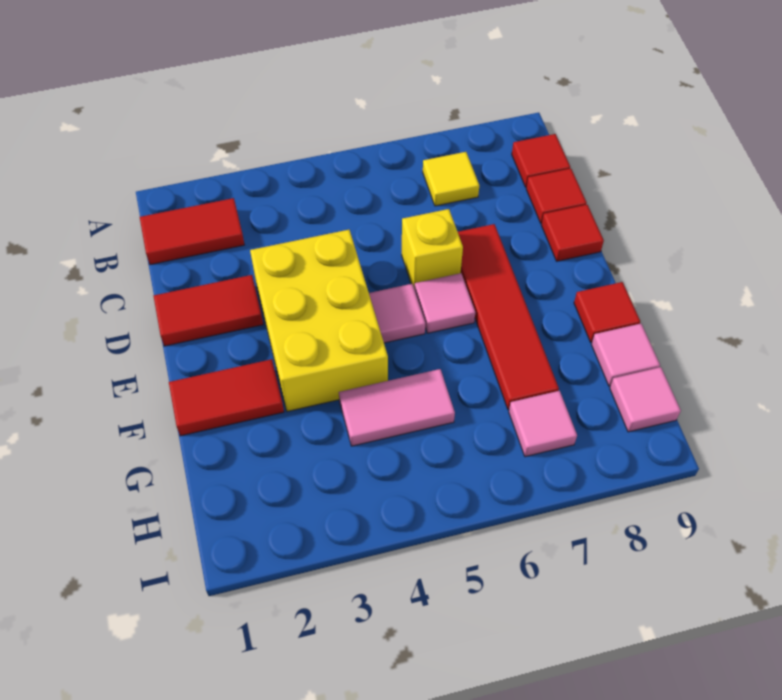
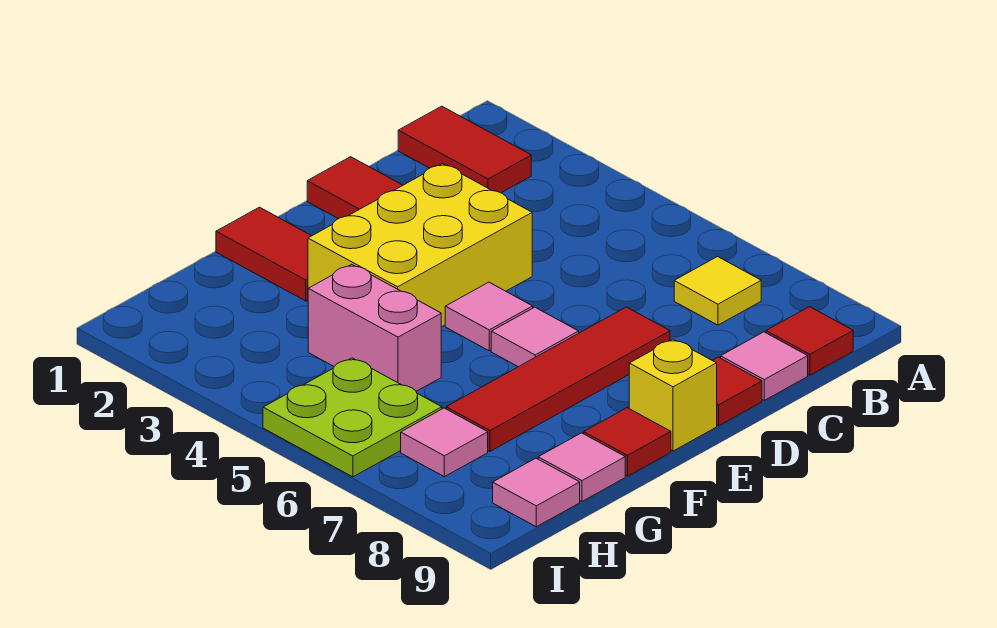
red tile C9 level 1 -> pink tile C9 level 1
yellow brick D6 level 1 -> yellow brick E9 level 1
pink tile G4:G5 level 1 -> pink brick G4:G5 level 1
none -> lime plate H5:I6 level 1

